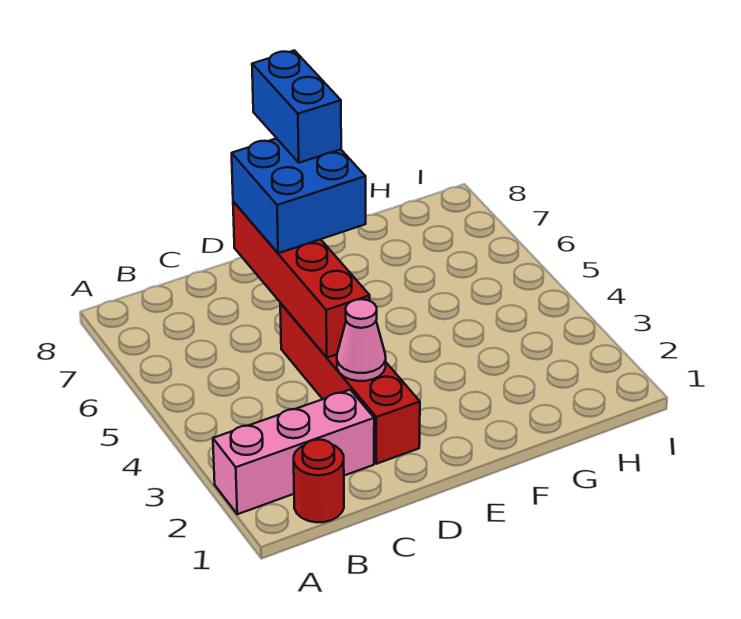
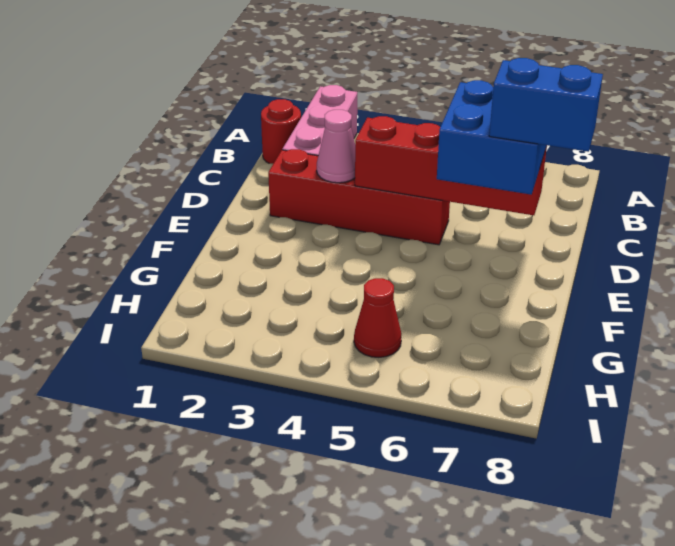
none -> red cone H5 level 1

